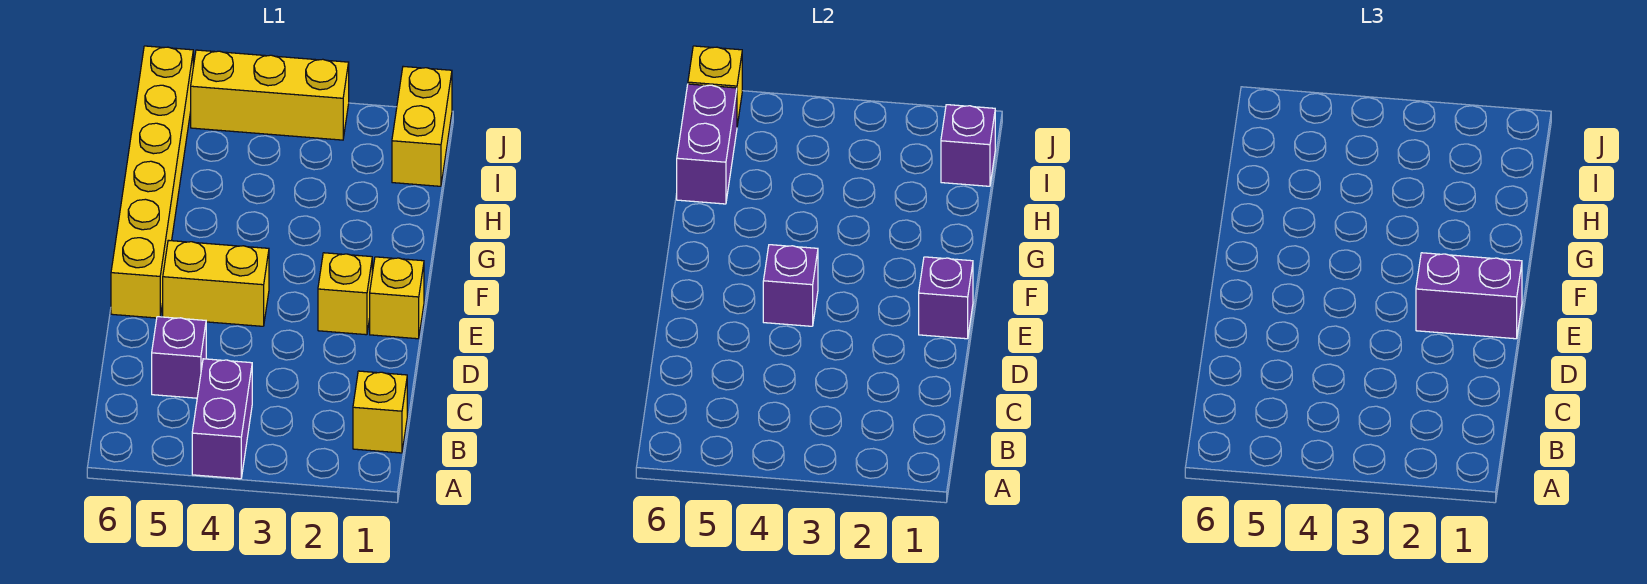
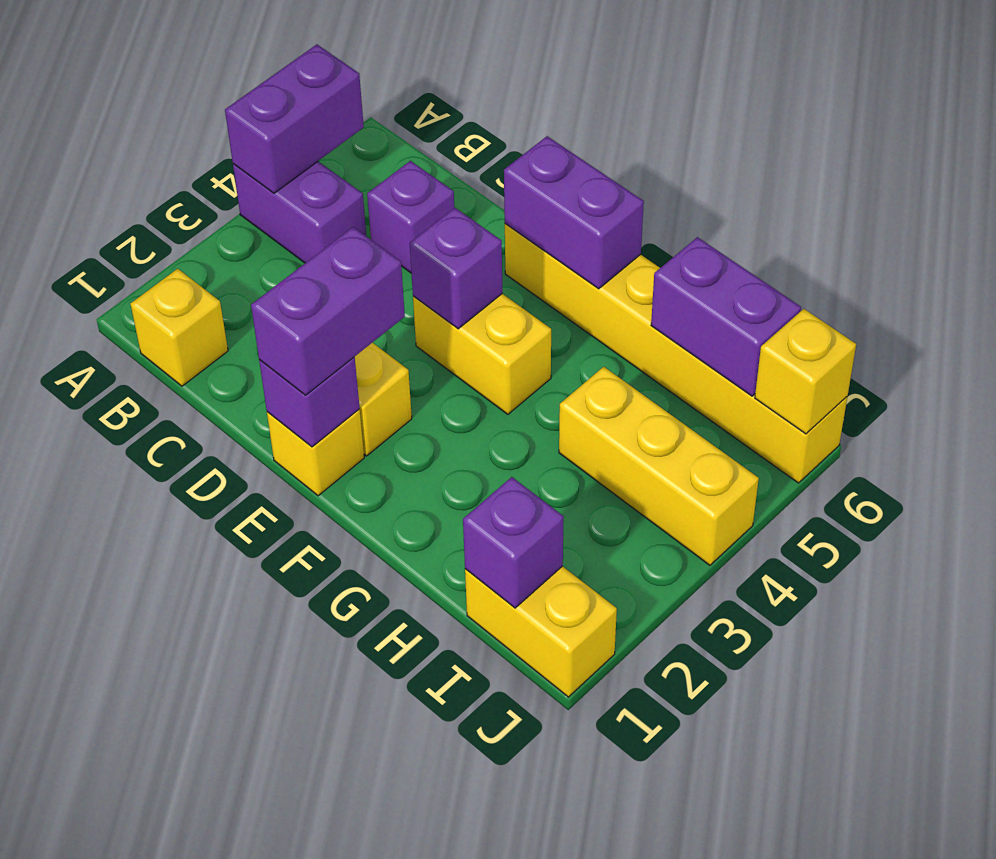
none -> purple brick A4:A5 level 2
yellow brick E4:E5 level 1 -> yellow brick E4:F4 level 1
none -> purple brick E6:F6 level 2
yellow brick J3:J5 level 1 -> yellow brick H4:J4 level 1

